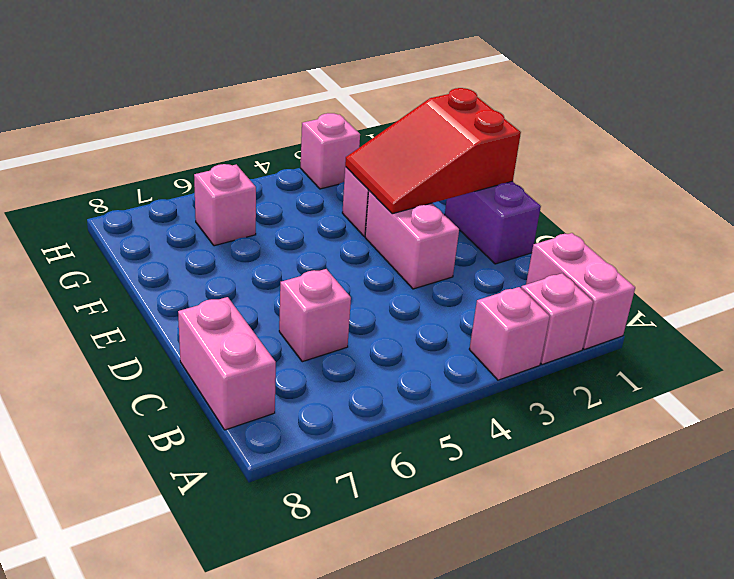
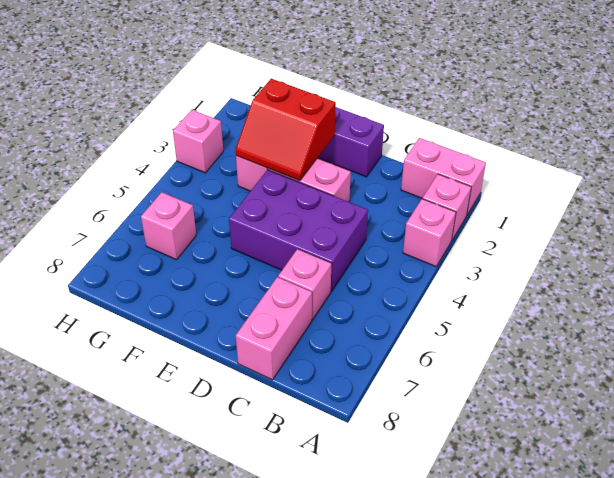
pink brick B8:C8 level 1 -> pink brick C7:C8 level 1
none -> purple brick C4:E5 level 1
red slope E1:F3 level 2 top 1 -> red slope E2:F3 level 2 top 2

